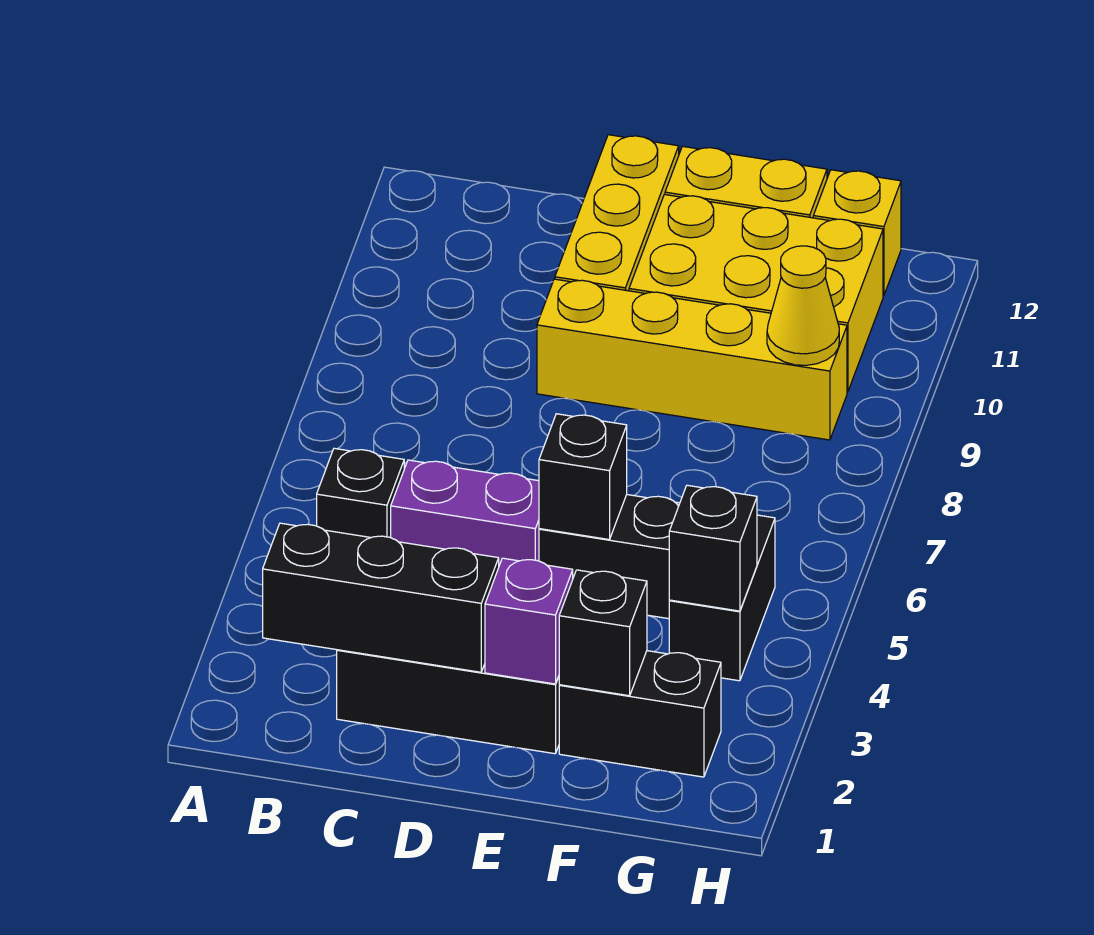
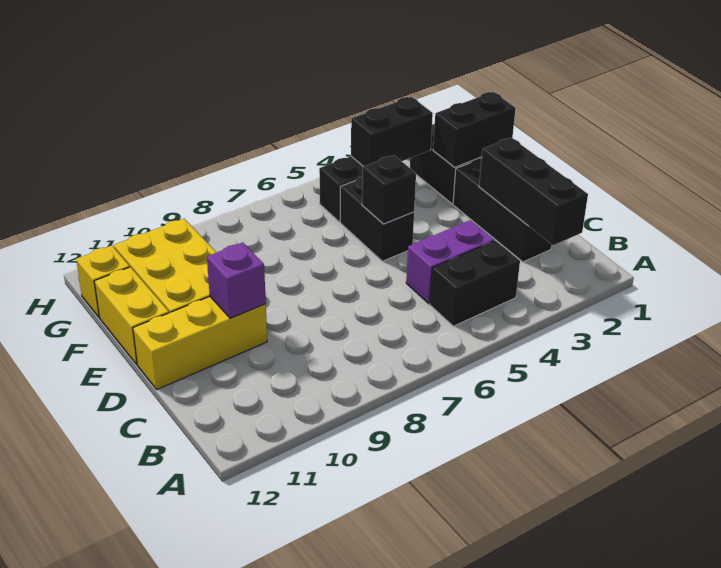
black brick B5 level 1 -> black brick B4:B5 level 1
purple brick C5:D5 level 1 -> purple brick C4:C5 level 1
yellow brick D9:G9 level 1 -> none
purple brick E2 level 2 -> purple brick D10 level 2
black brick F2 level 2 -> black brick F1:F2 level 2
black brick G4 level 2 -> black brick G3:G4 level 2
yellow cone G9 level 2 -> none

